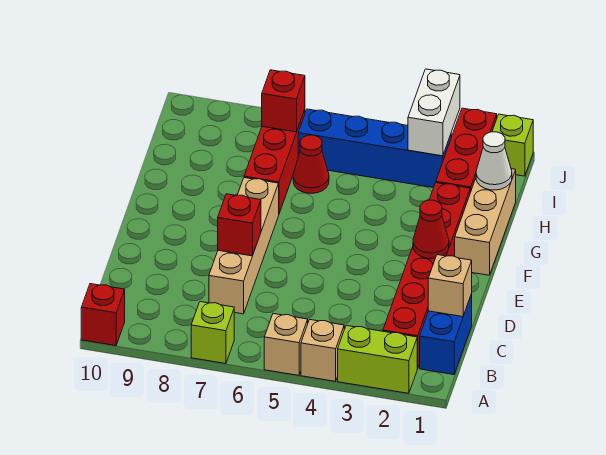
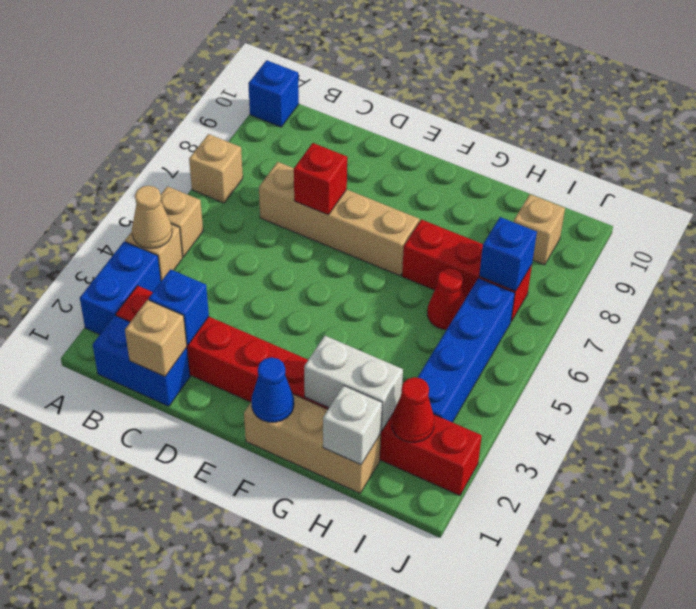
lime brick A2:A3 level 1 -> blue brick A2:A3 level 1
none -> tan cone A4 level 2
lime brick A7 level 1 -> tan brick A7 level 1
red brick A10 level 1 -> blue brick A10 level 1
none -> blue brick C2 level 2
red cone E2 level 2 -> red cone I2 level 2
none -> blue cone F1 level 2
white cone H1 level 2 -> white brick H1 level 2
white brick I3:J3 level 2 -> white brick G2:H2 level 2
red brick I7 level 2 -> blue brick I7 level 2
none -> tan brick I9 level 1
lime brick J1 level 1 -> none

